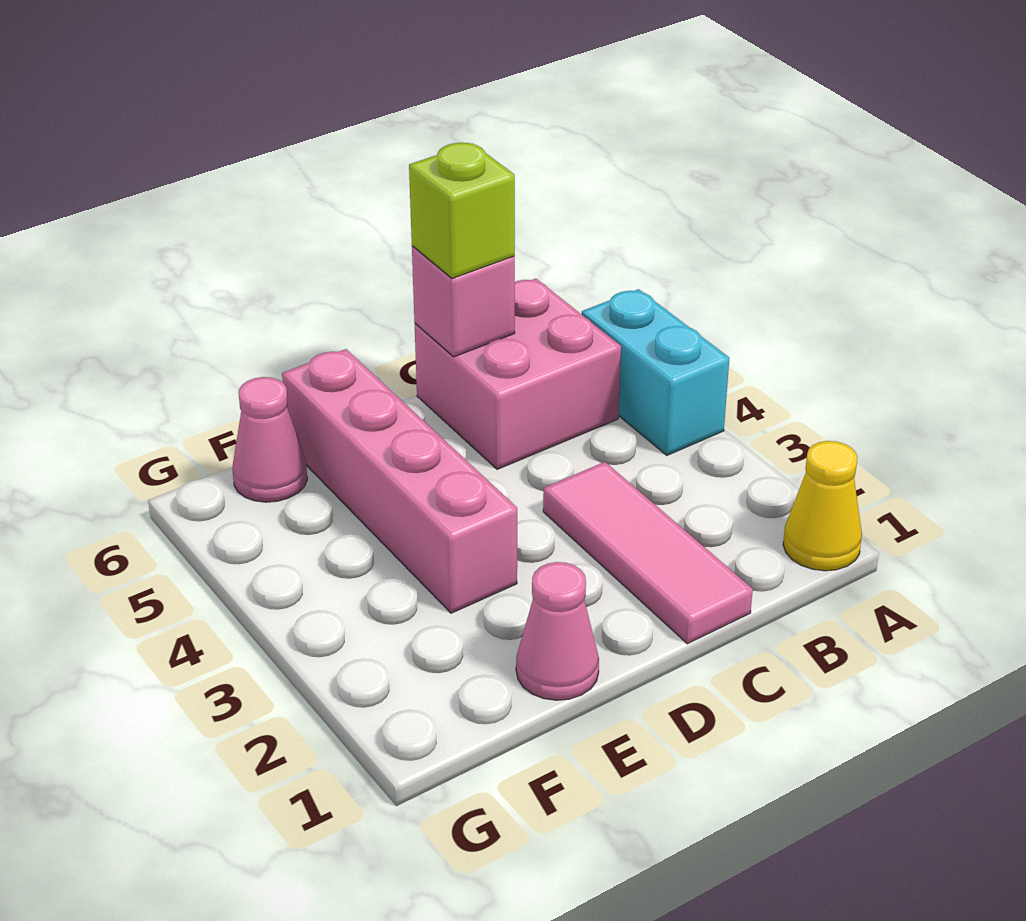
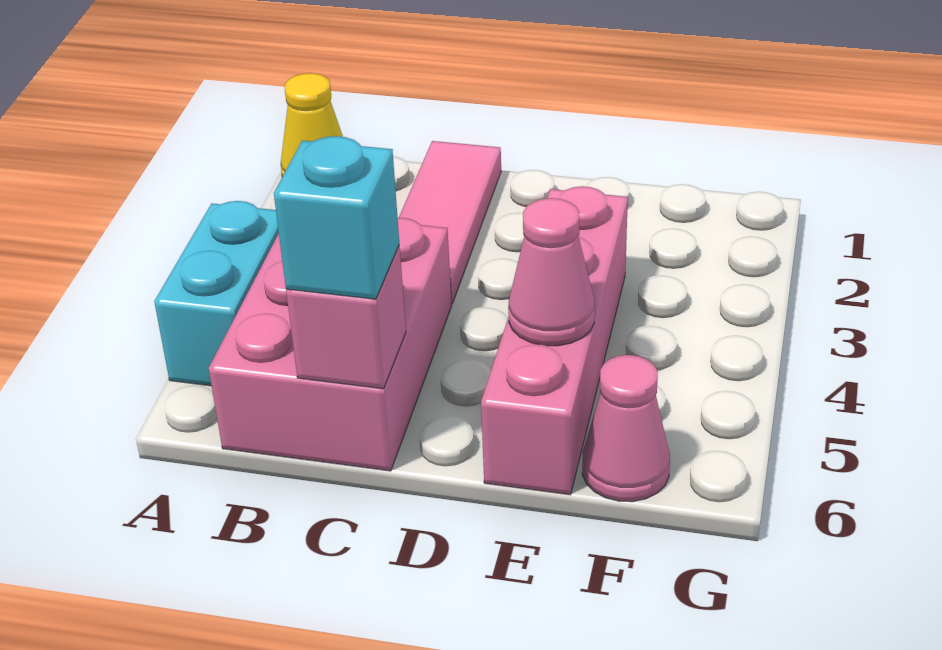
pink brick B5:C6 level 1 -> pink brick B4:C6 level 1
lime brick C6 level 3 -> cyan brick C6 level 3
pink cone E1 level 1 -> pink cone E5 level 2

